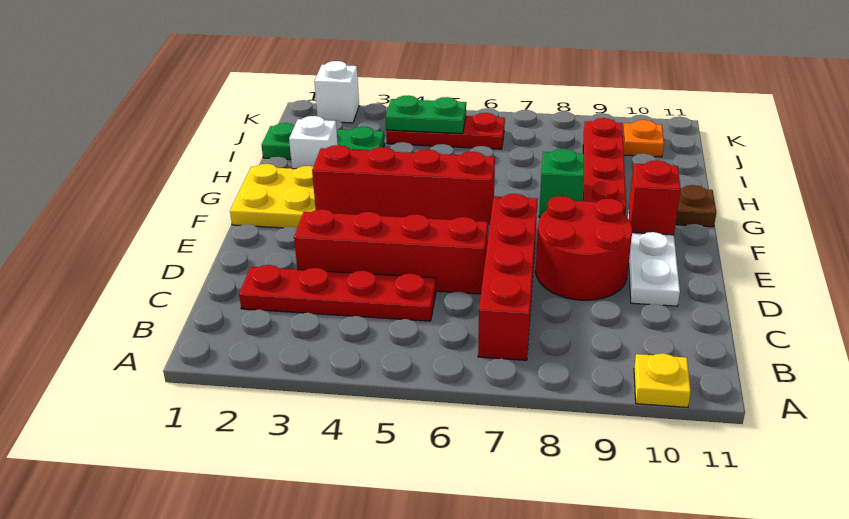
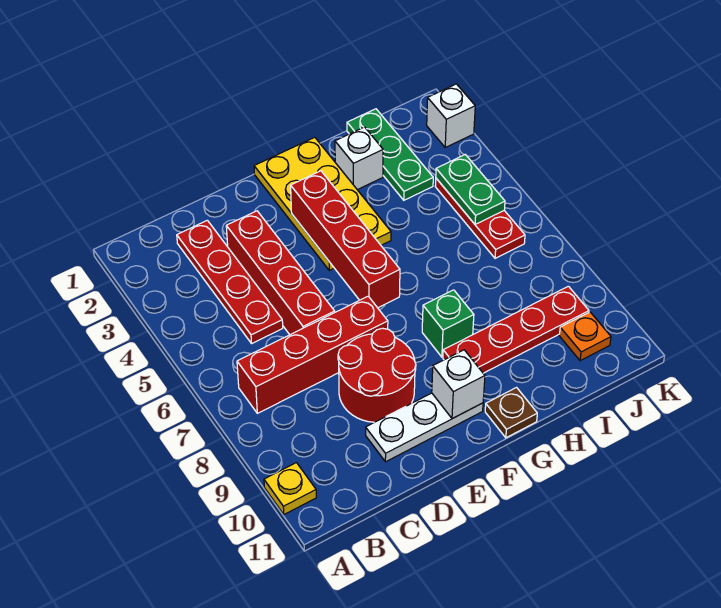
red brick F10 level 2 -> white brick F10 level 2

